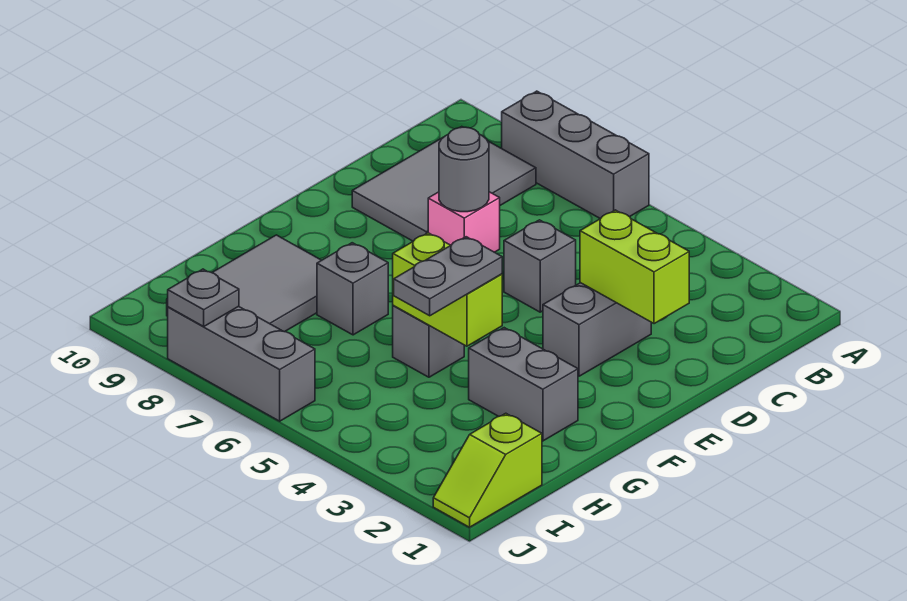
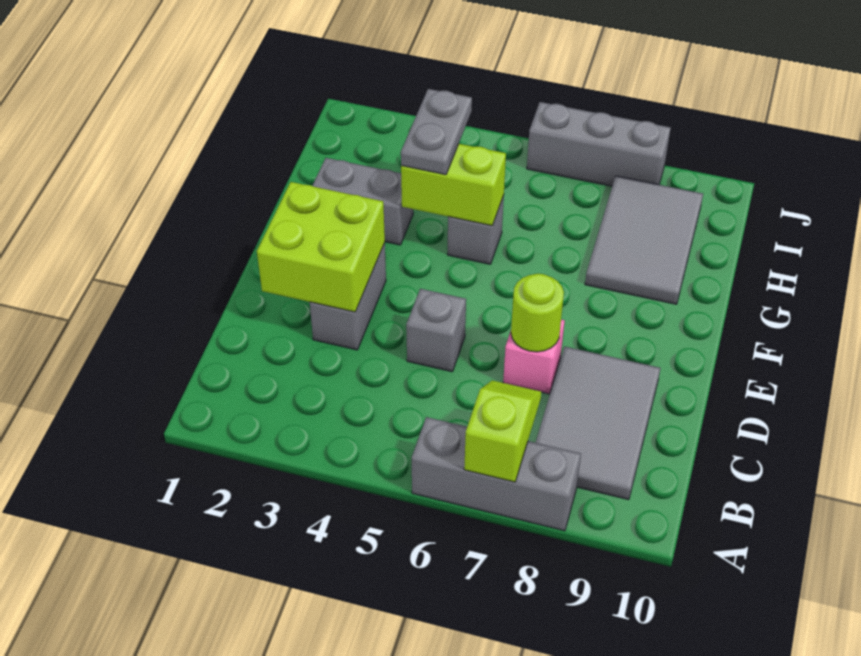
lime brick D2:D3 level 2 -> lime brick D2:E3 level 2
grey round brick D7 level 2 -> lime round brick D7 level 2
grey brick G7 level 1 -> none
lime slope I1:J1 level 1 top I -> lime slope A7:B7 level 2 top A
grey plate J8 level 2 -> none

